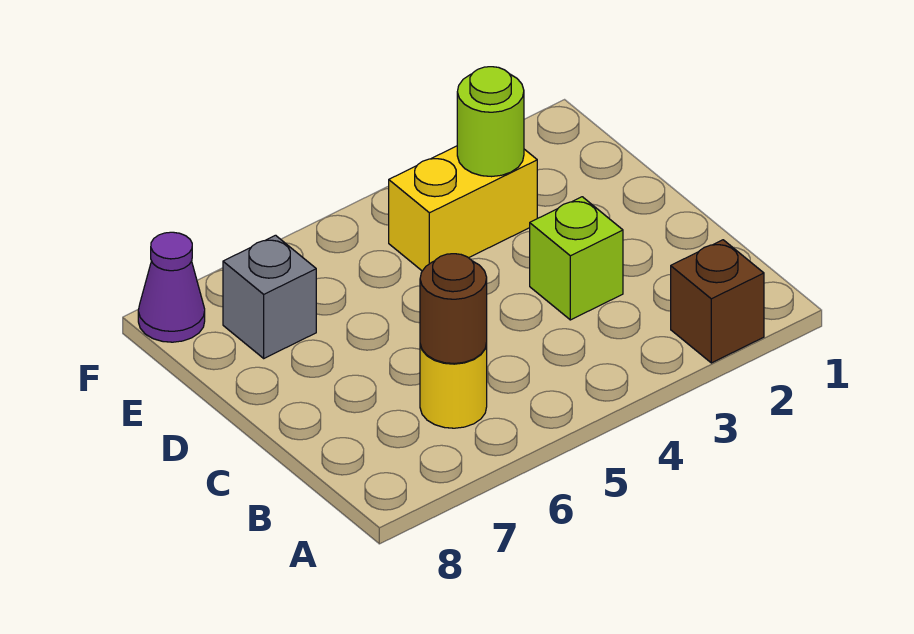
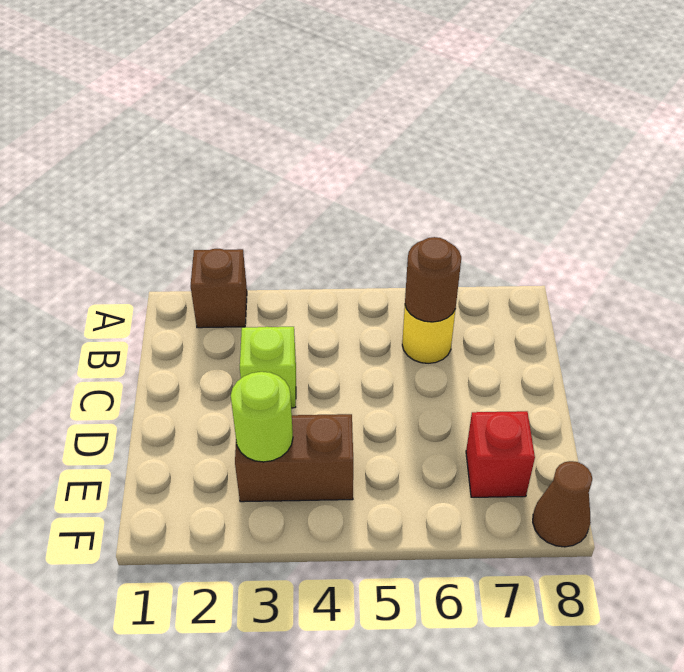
yellow brick E3:E4 level 1 -> brown brick E3:E4 level 1
grey brick E7 level 1 -> red brick E7 level 1
purple cone F8 level 1 -> brown cone F8 level 1

